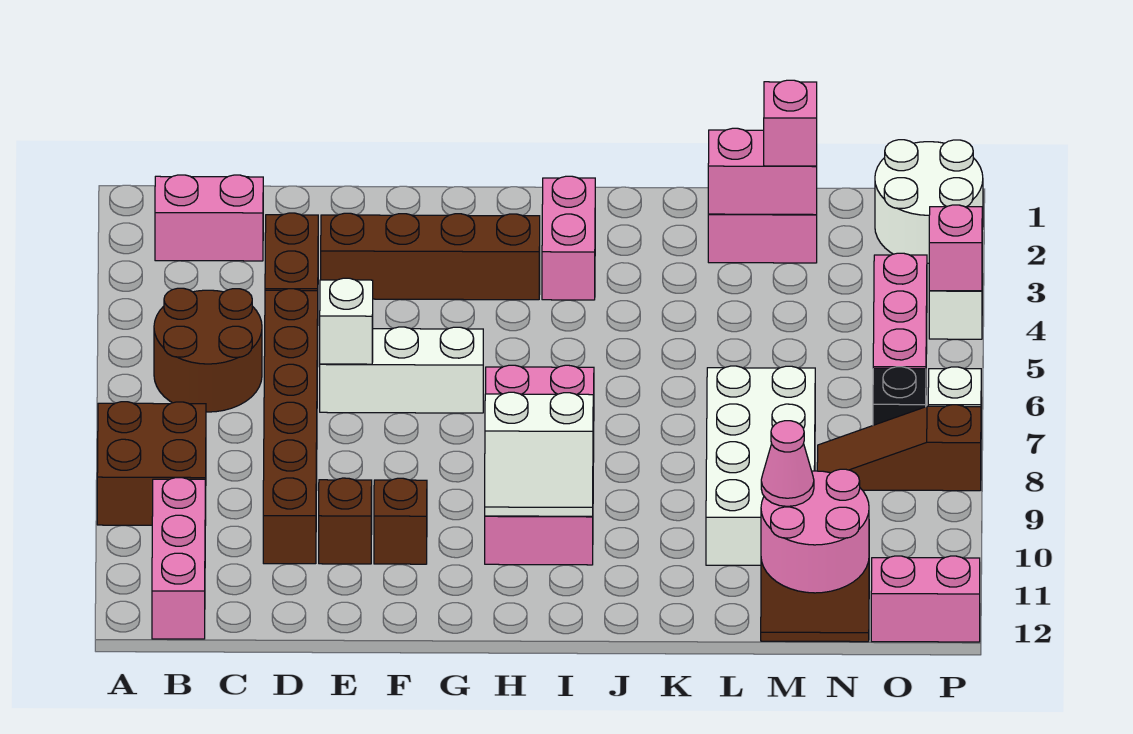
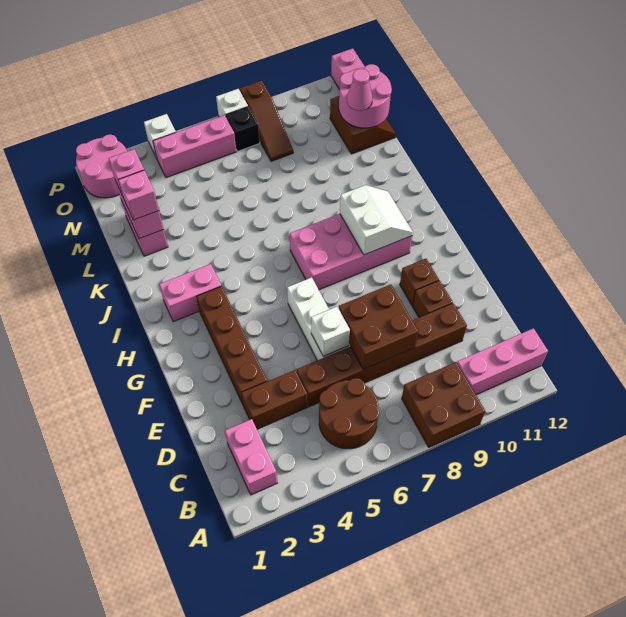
none -> brown brick D7:E8 level 2
white brick L7:M10 level 1 -> none
white round brick O1:P2 level 1 -> pink round brick O1:P2 level 1
pink brick P4 level 2 -> pink brick L2 level 3

